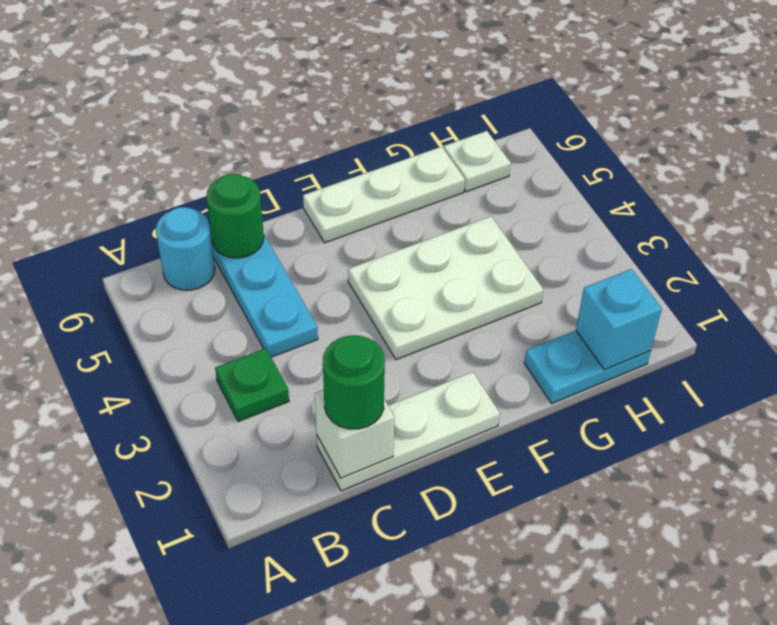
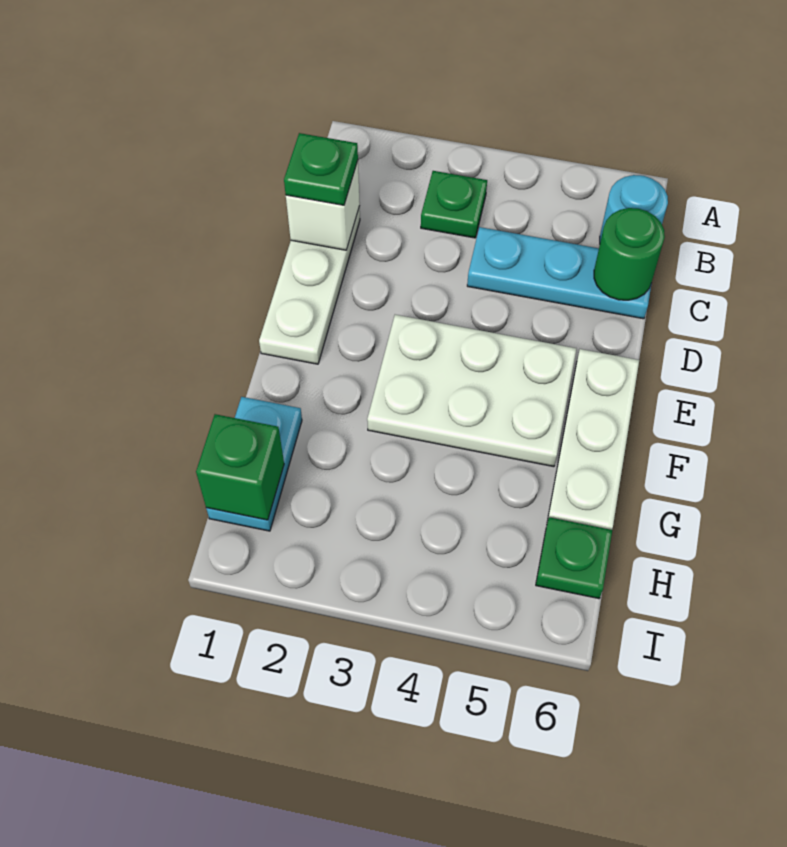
green round brick C1 level 3 -> green plate C1 level 3
white plate E3:G4 level 1 -> white plate E3:F5 level 1
cyan brick H1 level 2 -> green brick H1 level 2
white plate H6 level 1 -> green plate H6 level 1

